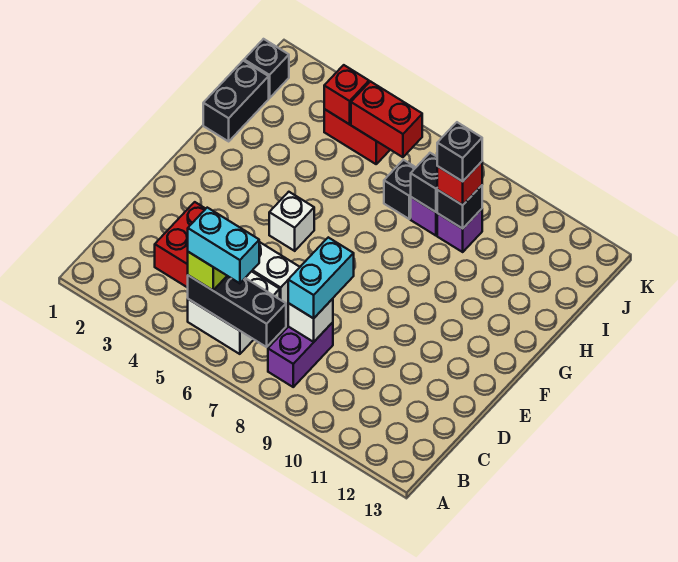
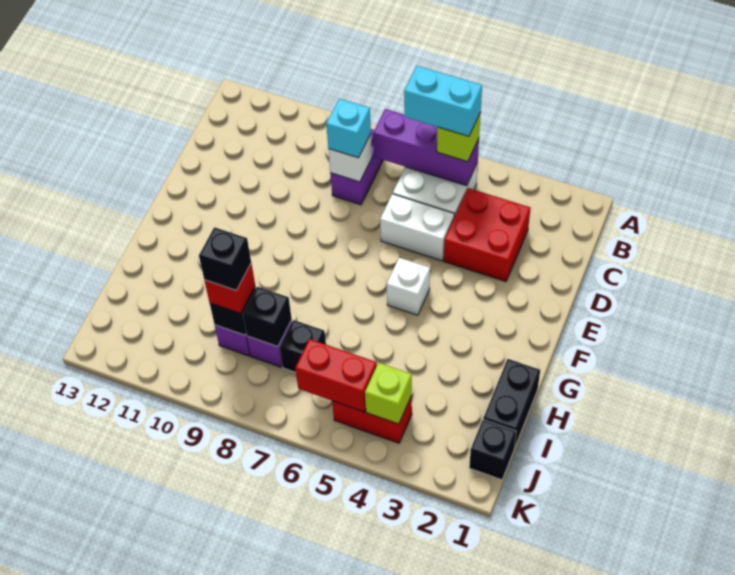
black brick B5:B7 level 2 -> purple brick B5:B7 level 2
cyan brick C8:D8 level 3 -> cyan brick C8 level 3
red brick J4 level 2 -> lime brick J4 level 2

